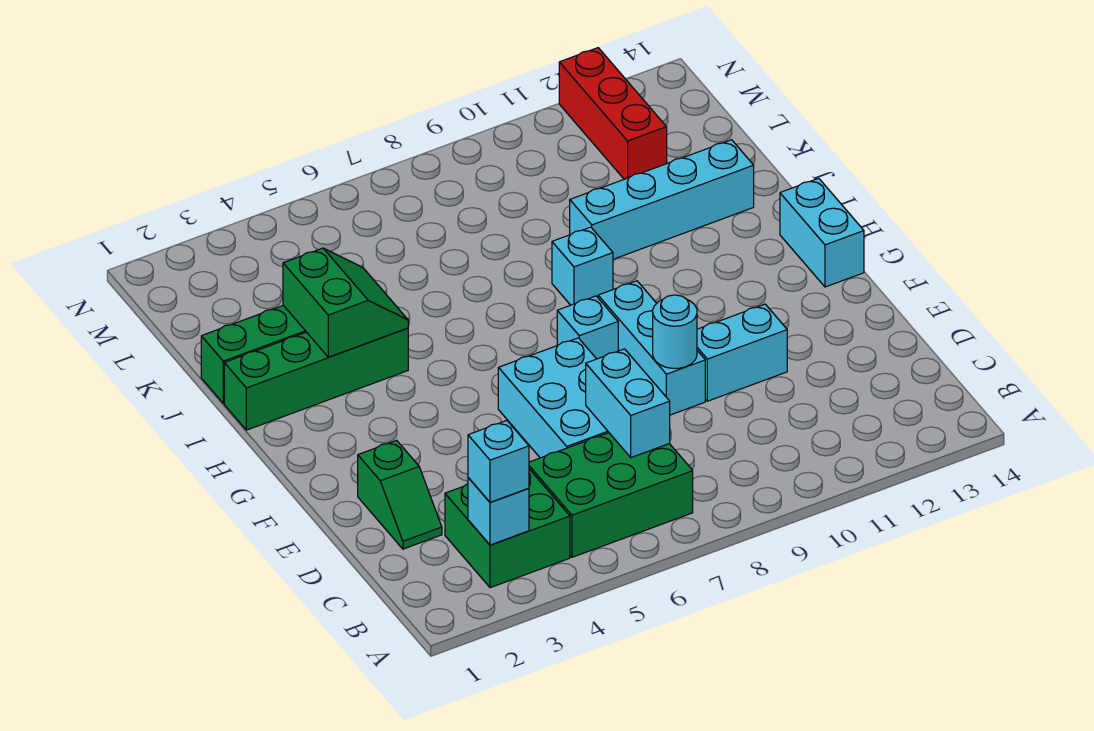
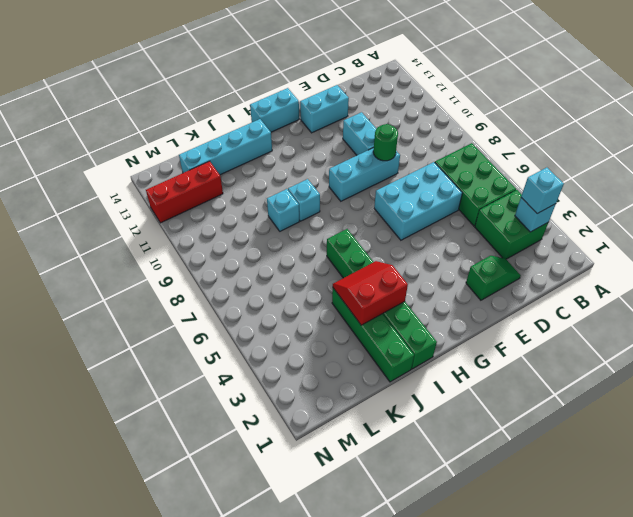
cyan brick C7:D7 level 2 -> cyan brick E13:F13 level 1
cyan round brick E9 level 2 -> green round brick E9 level 2
cyan brick G8 level 1 -> cyan brick J9 level 1
green brick I1:I4 level 1 -> green brick I1:I6 level 1
green slope I3:J4 level 2 top 3 -> red slope I3:J4 level 2 top 3
cyan brick J10:J13 level 1 -> cyan brick I13:L13 level 1

